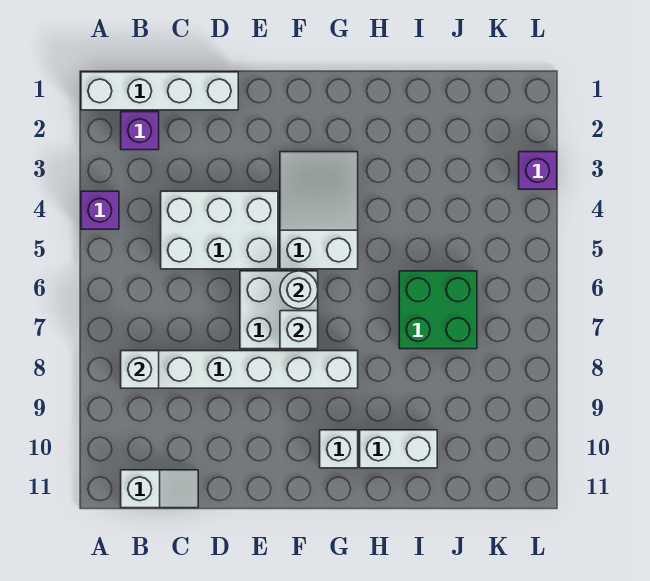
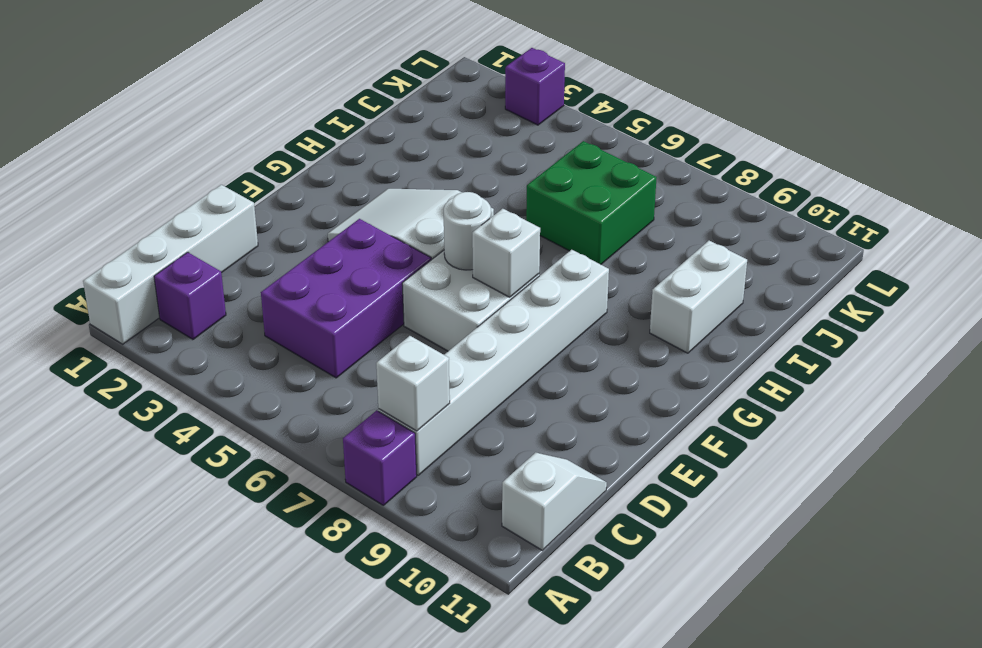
purple brick A4 level 1 -> purple brick A8 level 1
white brick C4:E5 level 1 -> purple brick C4:E5 level 1
white brick G10 level 1 -> none

